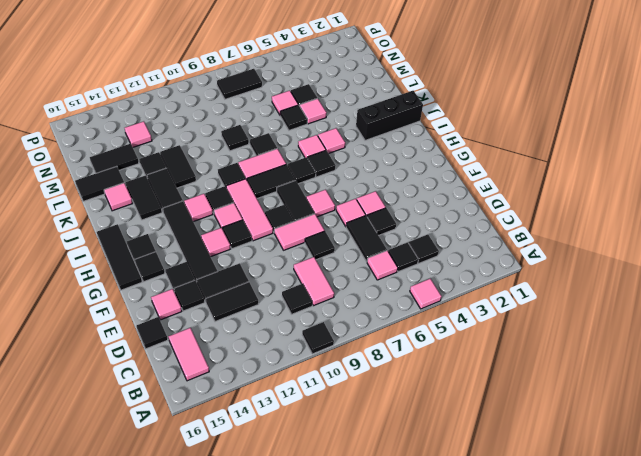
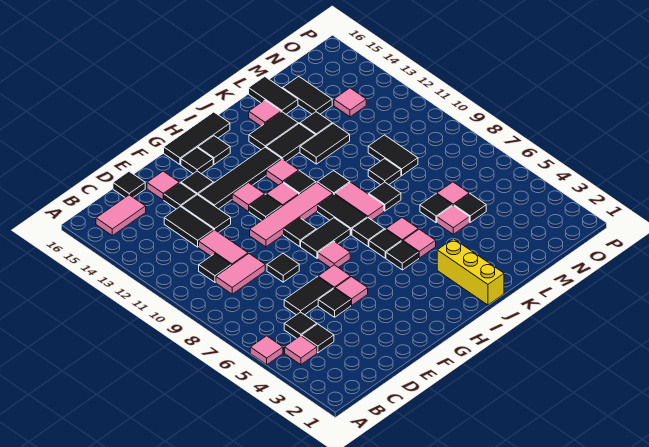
black tile A10 level 1 -> black tile I5 level 1
pink tile C6 level 1 -> pink tile B4 level 1
pink tile F8:F9 level 1 -> pink tile D10:D11 level 1
pink tile G10:I10 level 1 -> pink tile F10:I10 level 1
black brick J1:J3 level 1 -> yellow brick J1:J3 level 1
black tile O7:O8 level 1 -> black tile M9:M10 level 1

